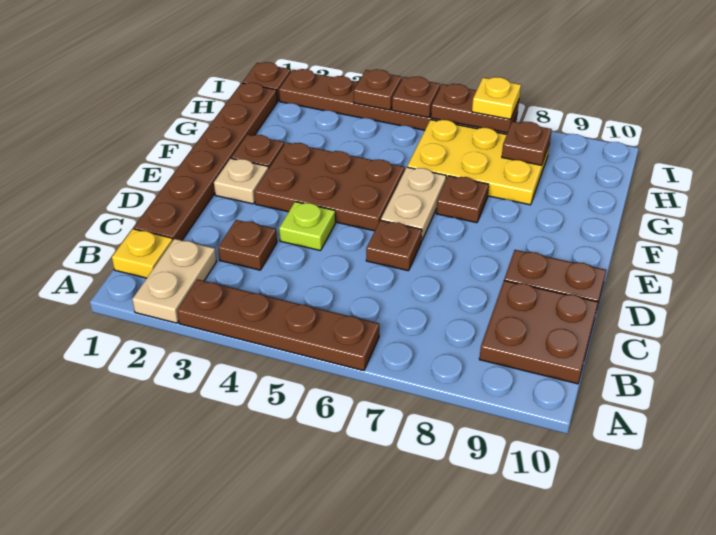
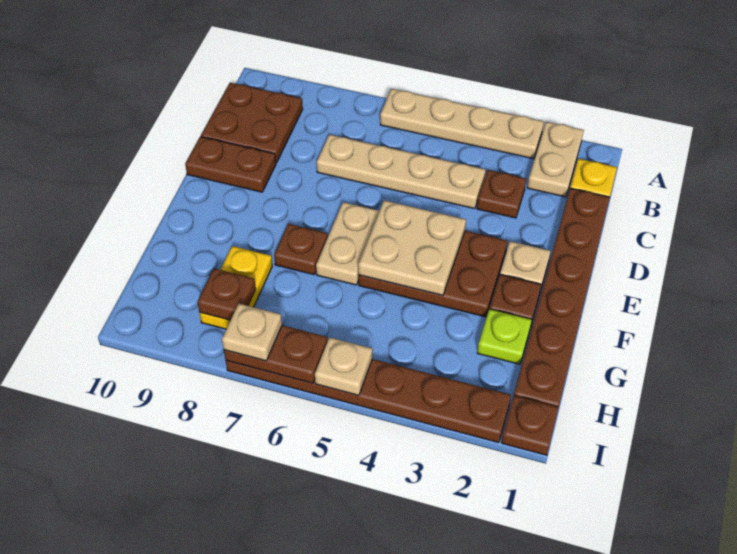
brown plate A3:A6 level 1 -> tan plate A3:A6 level 1
none -> tan plate C4:C7 level 1
lime plate D4 level 1 -> lime plate G2 level 1
brown plate D6 level 1 -> none
none -> tan plate E4:F5 level 2
yellow plate G6:H8 level 1 -> yellow plate G8:H8 level 1
brown plate I4 level 2 -> none
brown plate I5 level 2 -> tan plate I5 level 2
yellow plate I7 level 3 -> tan plate I7 level 3

